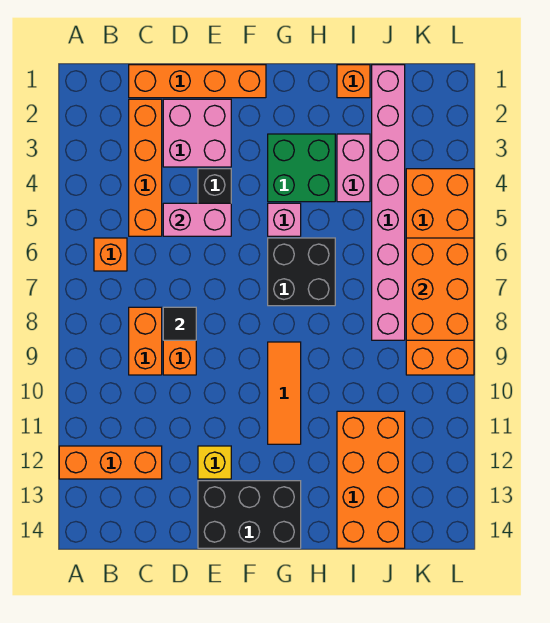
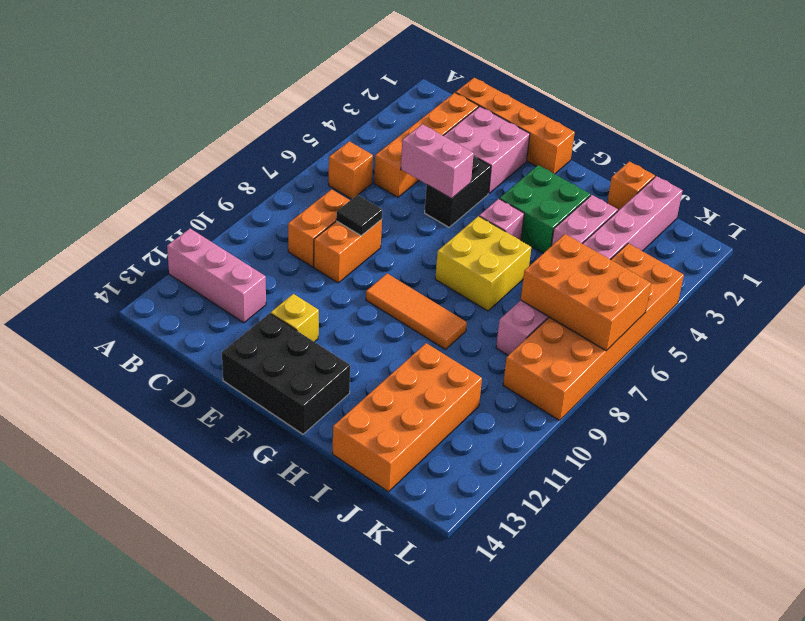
orange brick A12:C12 level 1 -> pink brick A12:C12 level 1
black brick G6:H7 level 1 -> yellow brick G6:H7 level 1
orange tile G9:G11 level 1 -> orange tile F9:H9 level 1
orange brick K6:L8 level 2 -> orange brick J6:L7 level 2

